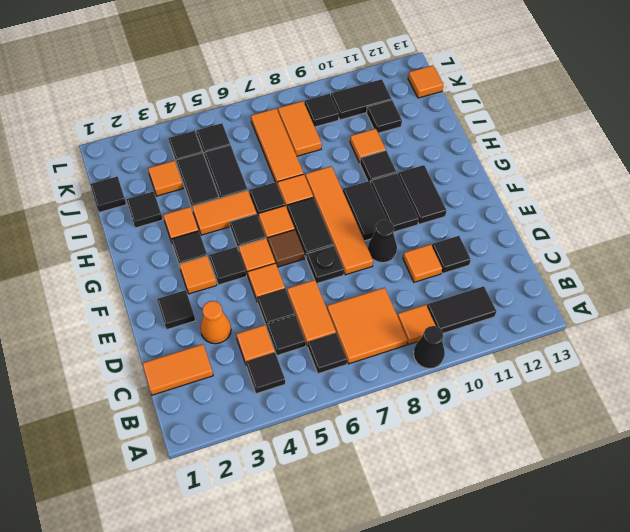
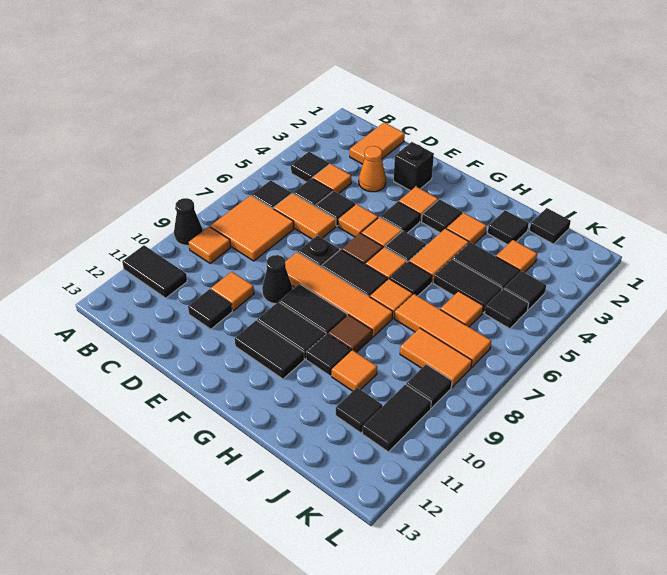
black tile B10:B11 level 1 -> black tile A11:B11 level 1
black tile E2 level 1 -> black brick E2 level 1
none -> brown tile H9 level 1
orange tile K13 level 1 -> orange tile J6 level 1

